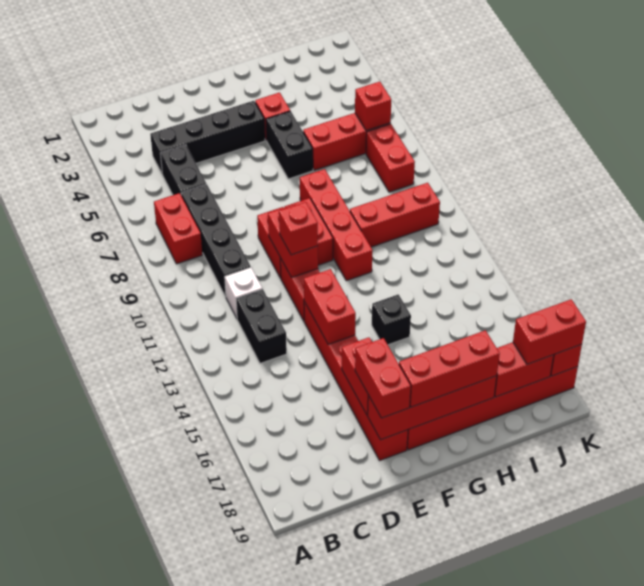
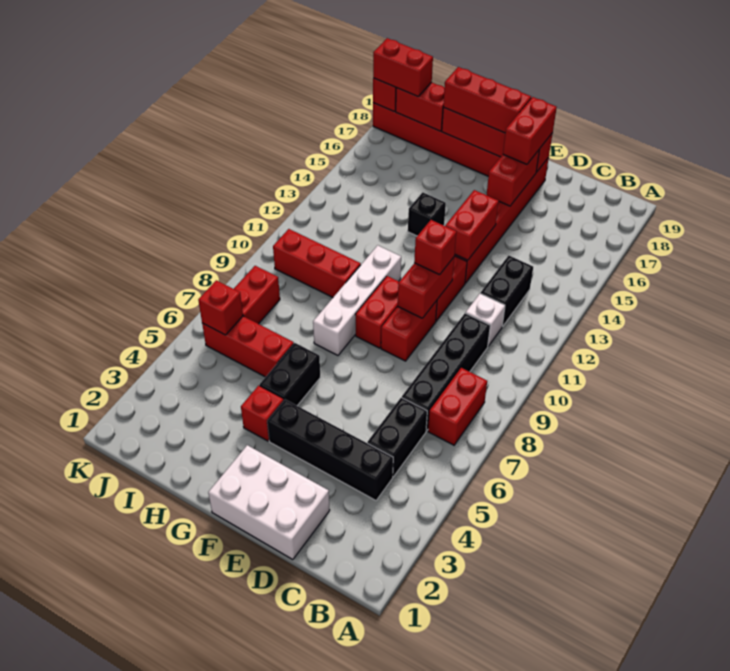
none -> white brick D1:F2 level 1
red brick G8:G11 level 1 -> white brick G8:G11 level 1

